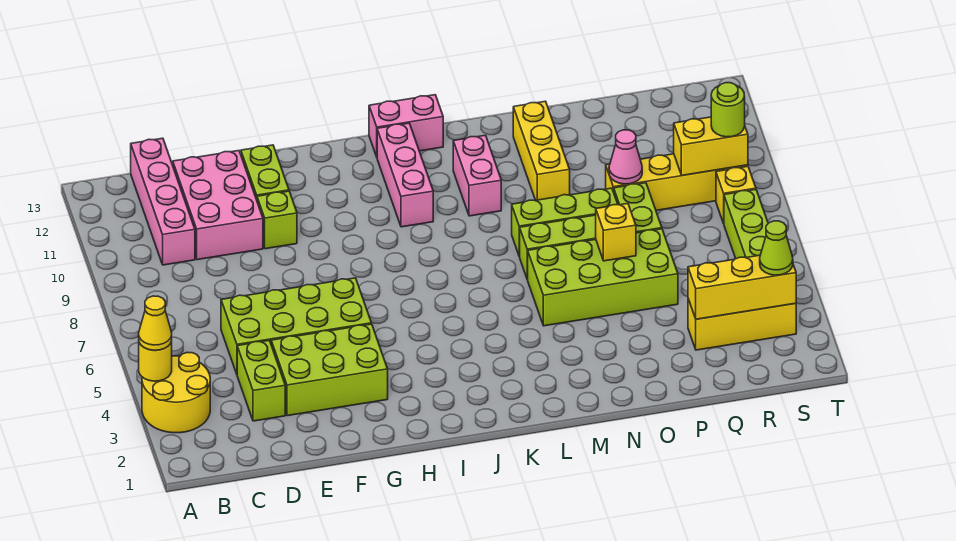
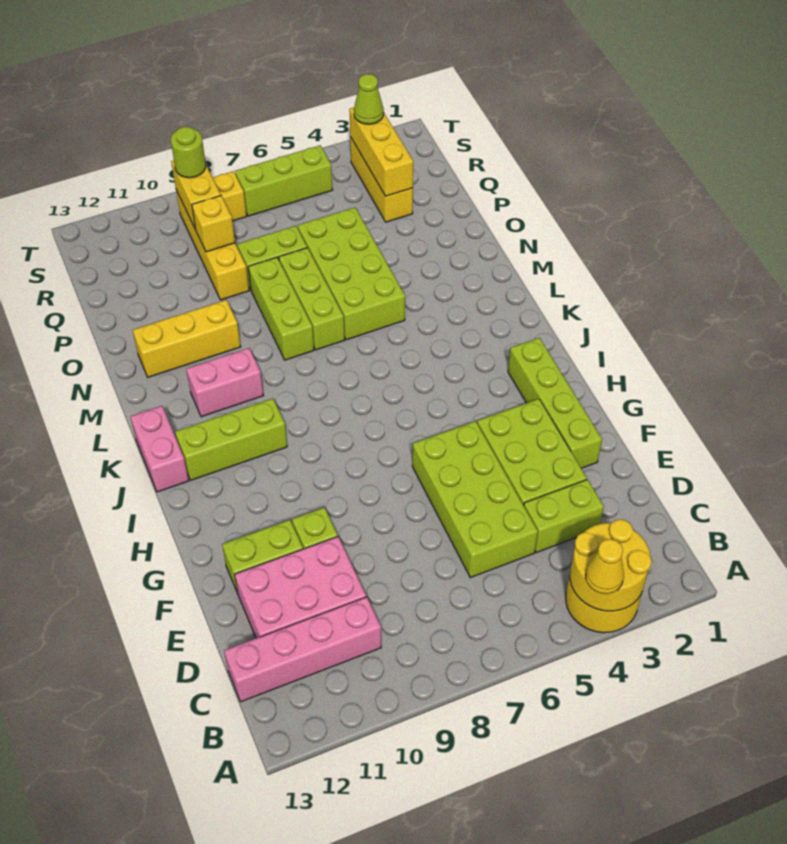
yellow round brick A4 level 2 -> yellow round brick A3:B4 level 2
none -> lime brick F2:I2 level 1
pink brick J10:J12 level 1 -> lime brick J10:J12 level 1
yellow brick O6 level 2 -> yellow brick Q9 level 2
pink cone P9 level 2 -> none

